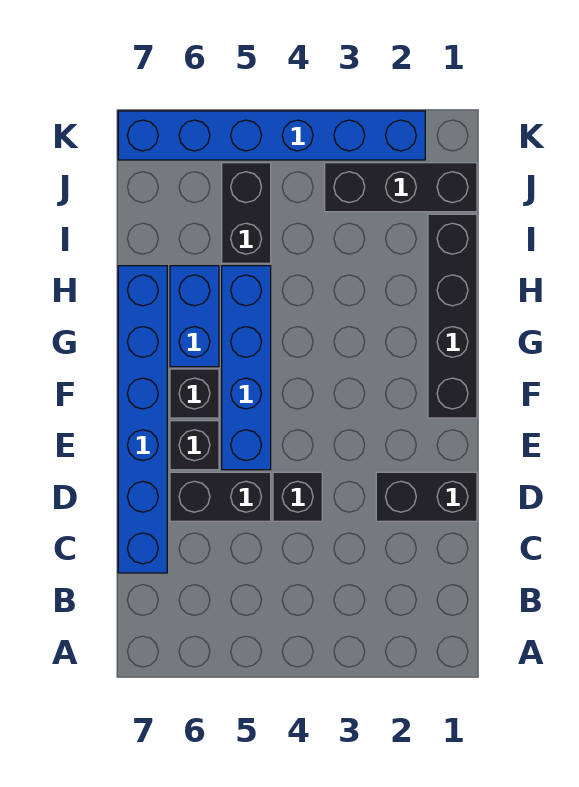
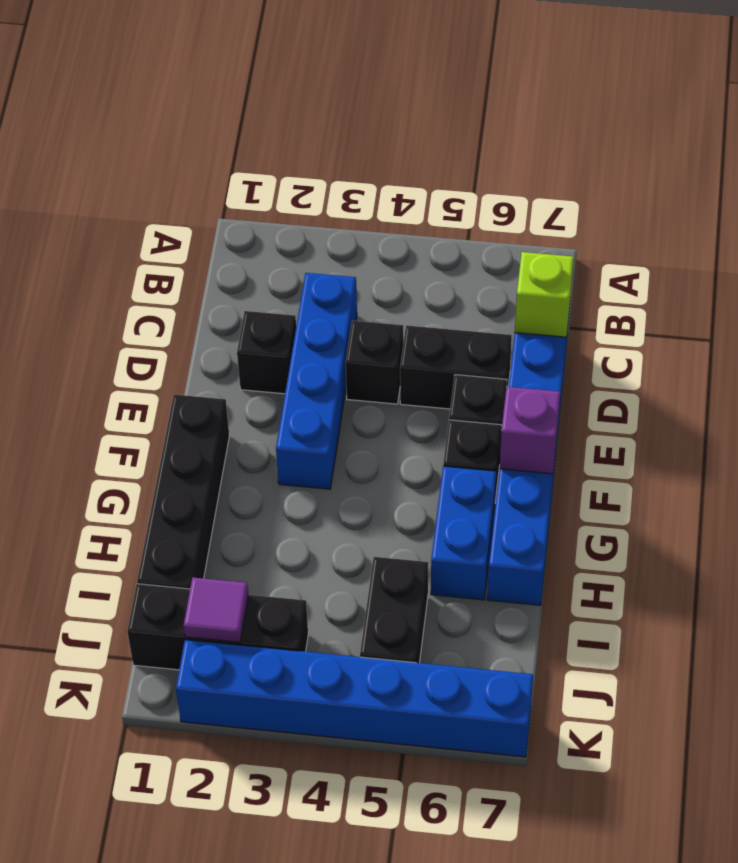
none -> lime brick C7 level 2
black brick D1:D2 level 1 -> black brick D2 level 1
blue brick E5:H5 level 1 -> blue brick C3:F3 level 1
none -> purple brick F7 level 2
none -> purple tile J2 level 2

